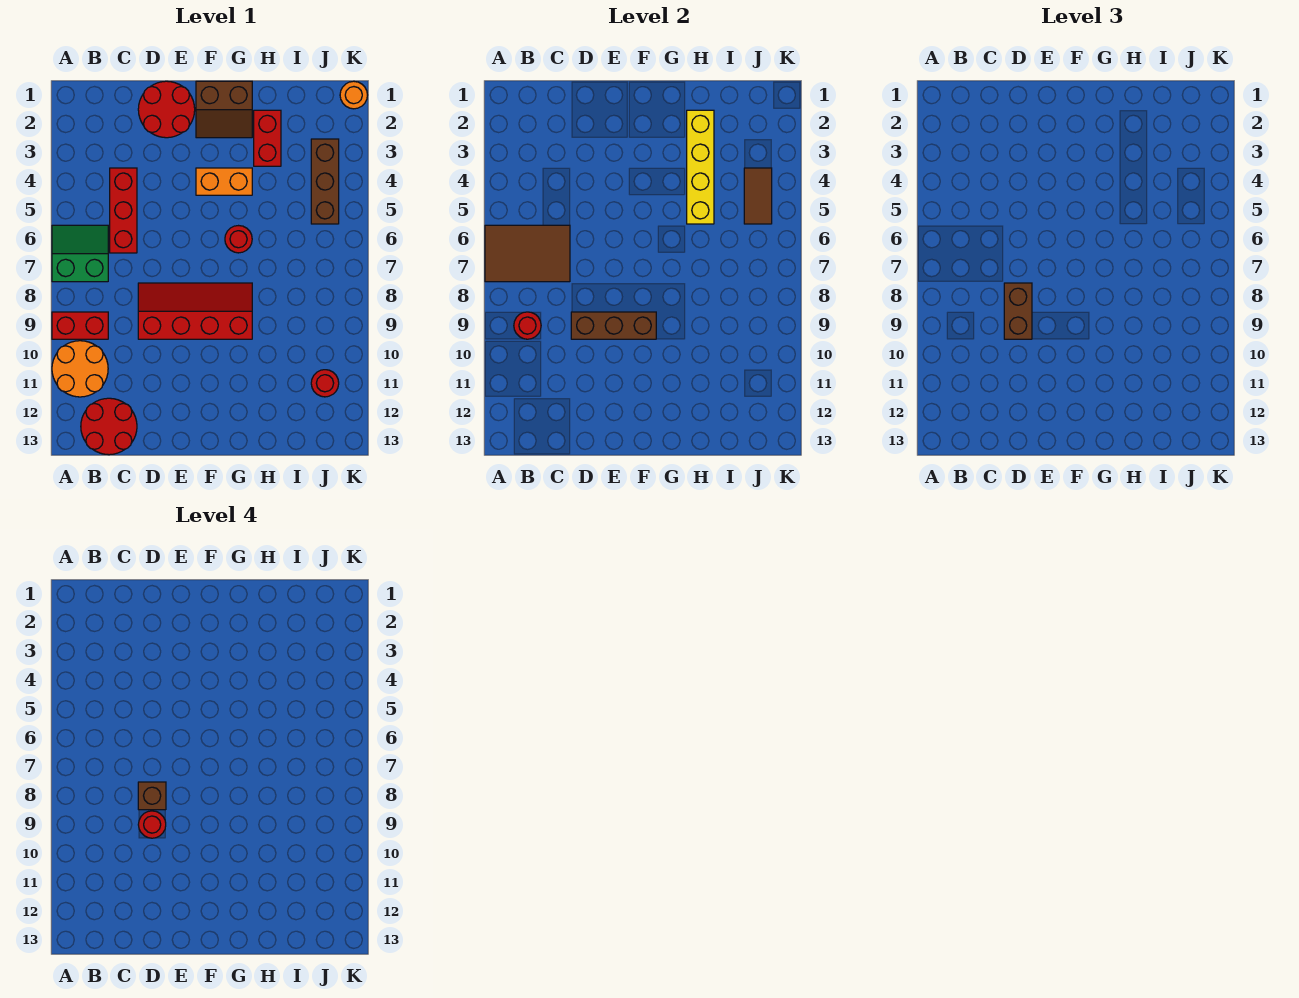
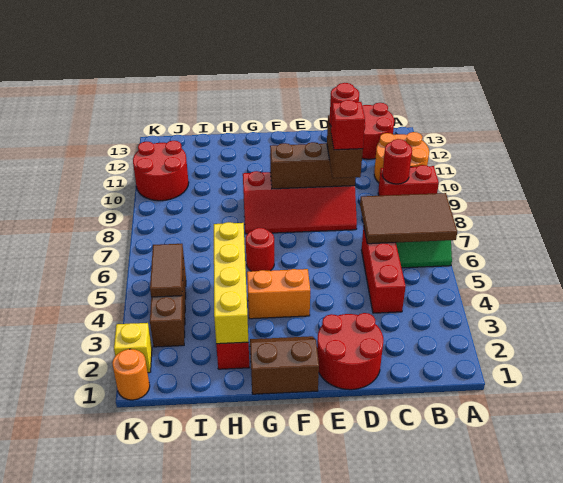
brown brick D8 level 4 -> red brick D8 level 4
red round brick J11 level 1 -> red round brick J10:K11 level 1
none -> yellow brick K2 level 1

